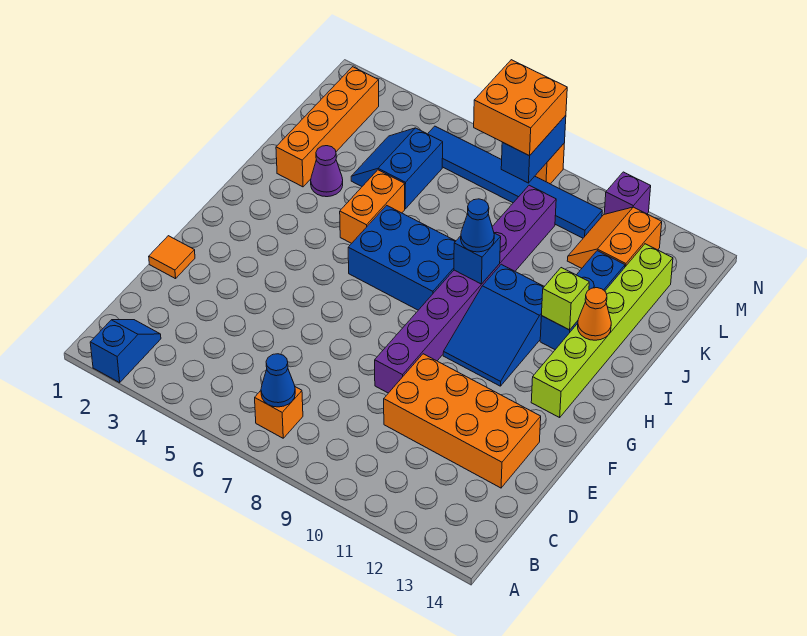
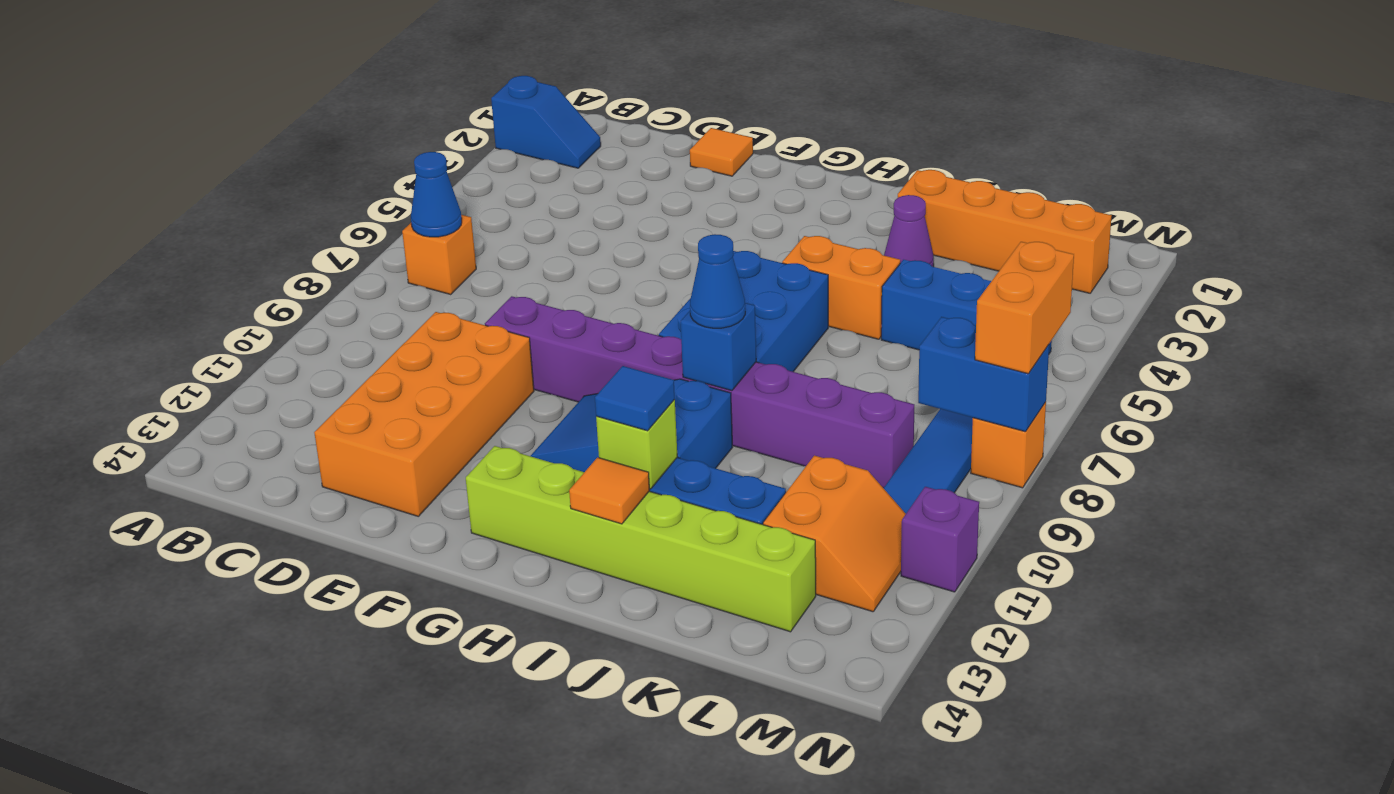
none -> blue tile I12 level 3
orange cone I13 level 2 -> orange tile I13 level 2
orange slope L11:M12 level 1 top 12 -> orange slope L11:M12 level 1 top L
orange brick M7:N8 level 3 -> orange brick N7:N8 level 3

